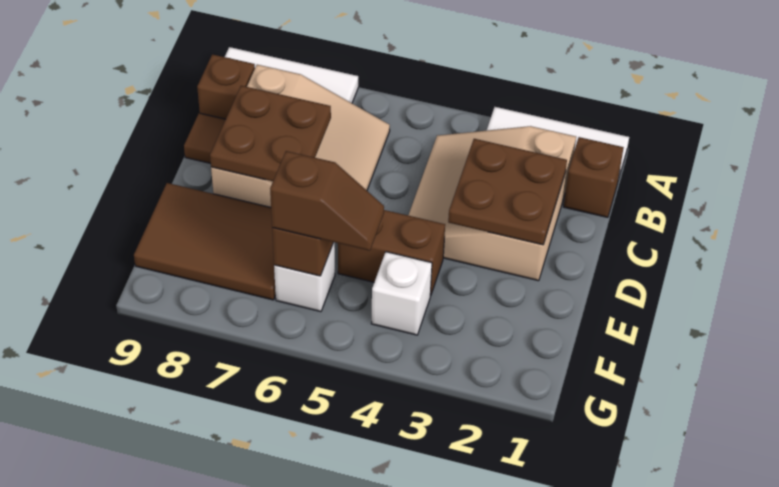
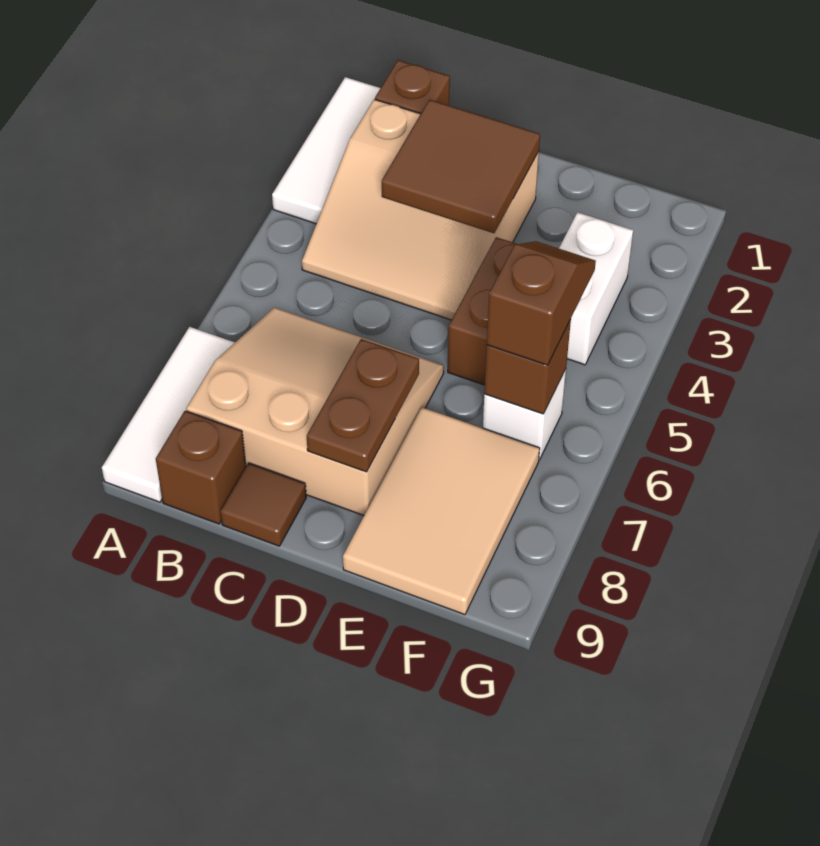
brown plate C2:D3 level 2 -> brown tile C2:D3 level 2
brown plate C7:D8 level 2 -> brown plate D7:D8 level 2
brown tile E7:F9 level 1 -> tan tile E7:F9 level 1
white brick F4 level 1 -> white brick F3:F4 level 1

